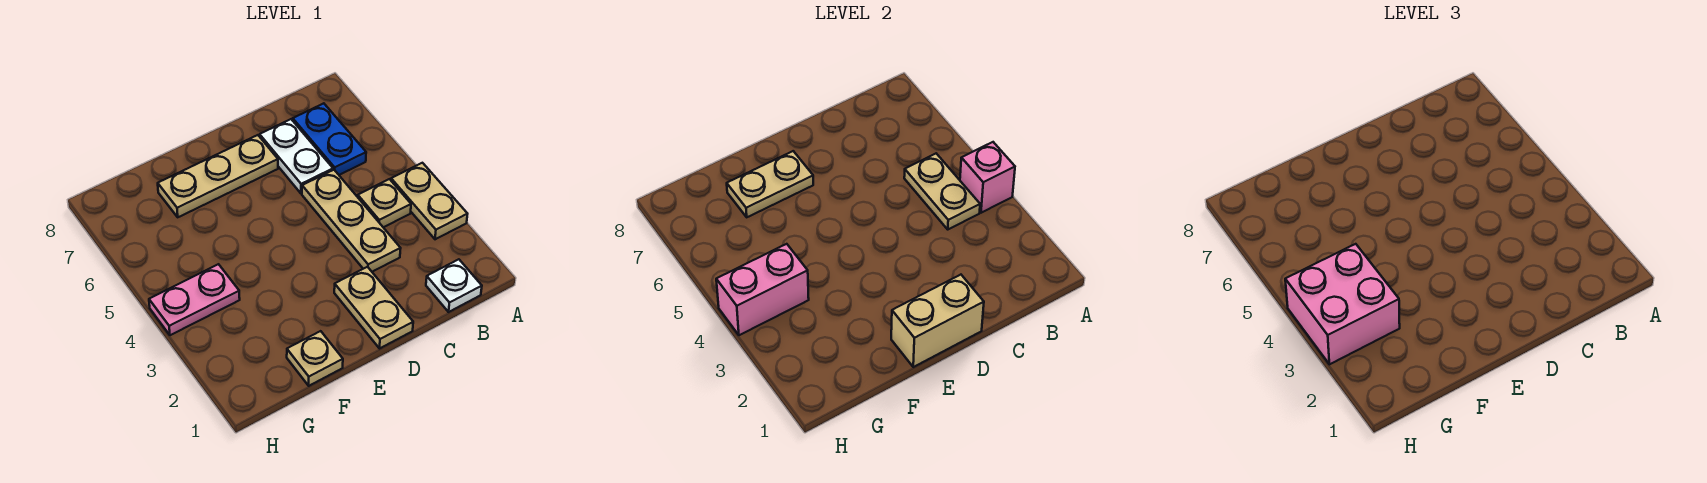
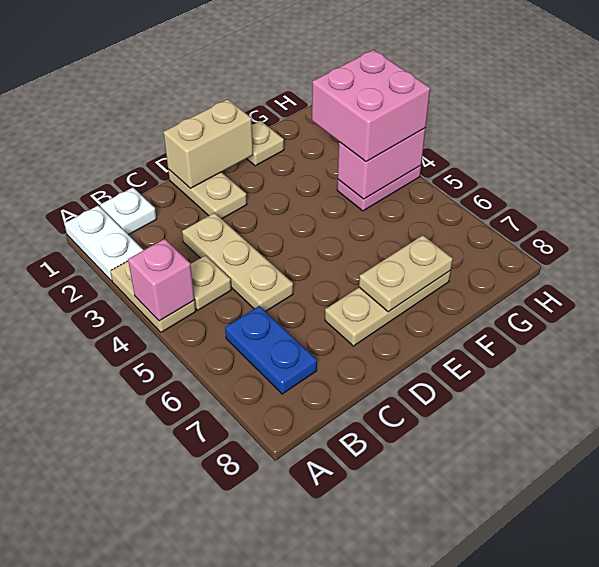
tan plate B4:B5 level 2 -> none
white plate C6:C7 level 1 -> white plate A1:A2 level 1

